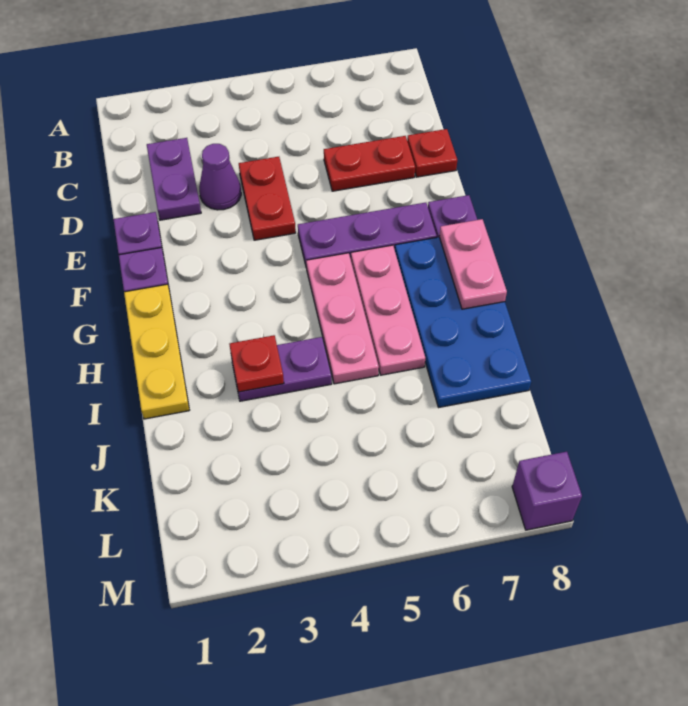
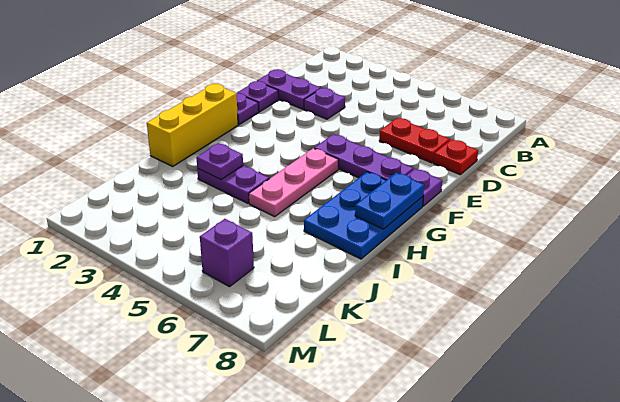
purple plate C2:D2 level 1 -> purple plate D1:D2 level 1
purple cone D3 level 1 -> purple plate D3 level 1
red plate D4:E4 level 1 -> none
yellow plate G1:I1 level 1 -> yellow brick G1:I1 level 1
pink plate G6:I6 level 1 -> none
blue plate G7:J8 level 1 -> blue plate G7:I8 level 1
pink plate G8:H8 level 2 -> blue plate G8:H8 level 2
red plate I3 level 2 -> purple plate I3 level 2
purple brick M8 level 1 -> purple brick L6 level 1

